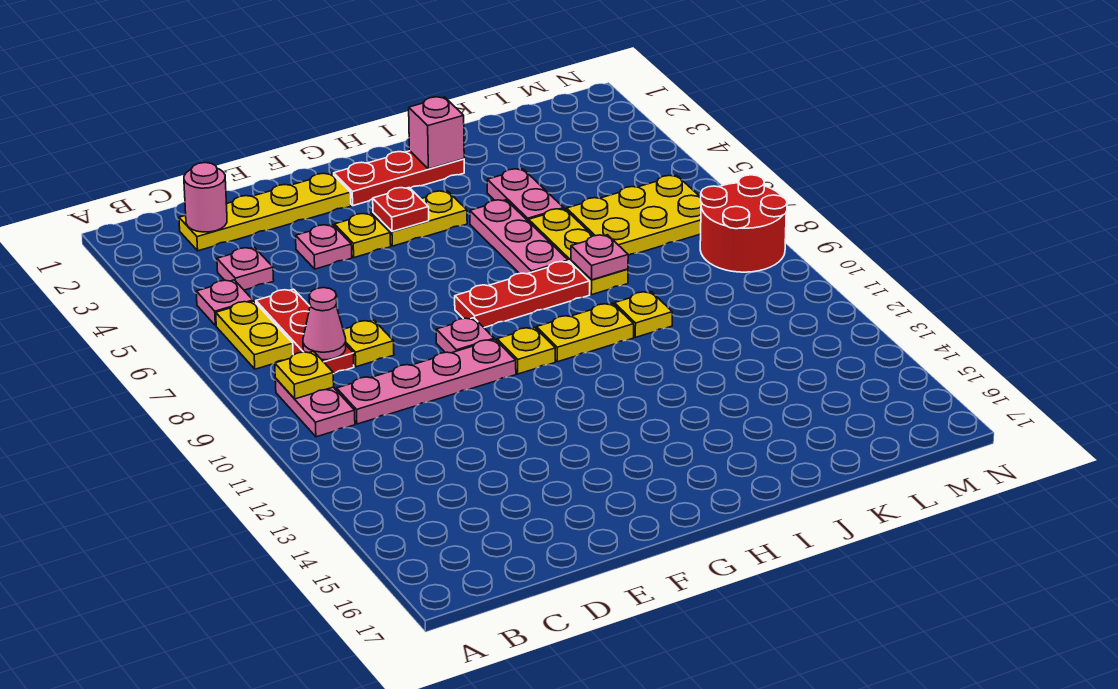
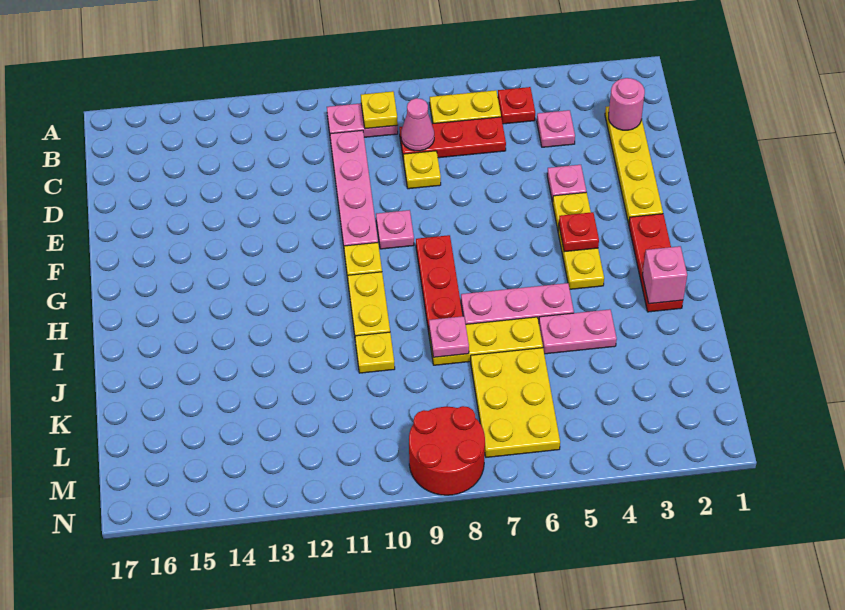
pink plate B5 level 1 -> red plate B5 level 1

